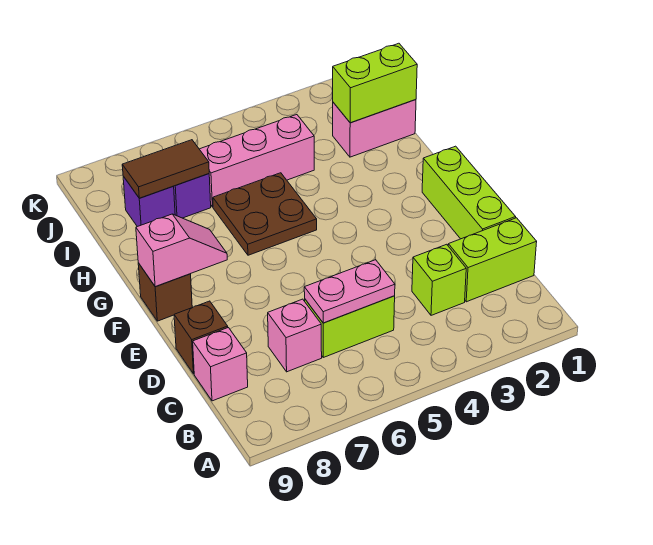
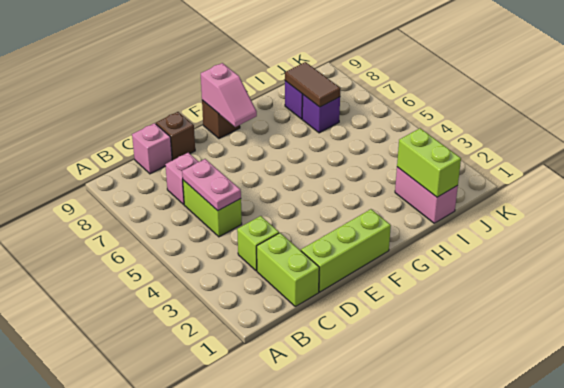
brown plate G5:H6 level 1 -> none
pink brick I4:I6 level 1 -> none

